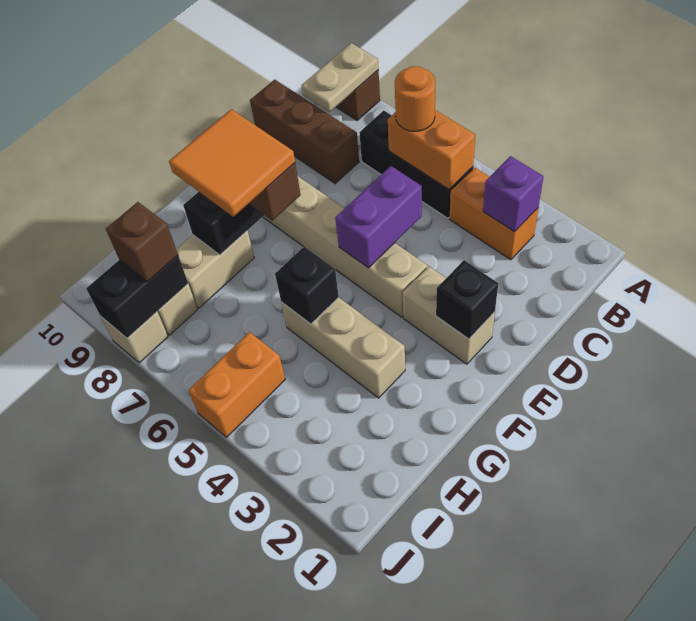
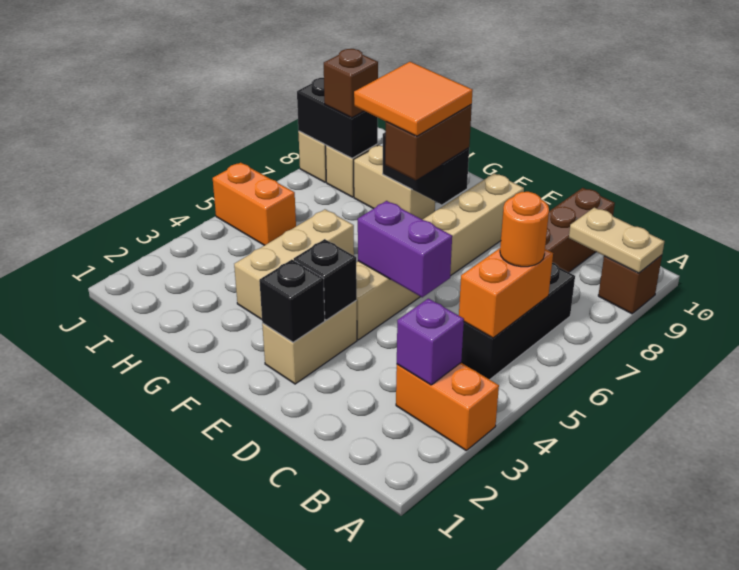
orange brick B3:B4 level 1 -> orange brick A3:B3 level 1
black brick G5 level 2 -> black brick E3 level 2

